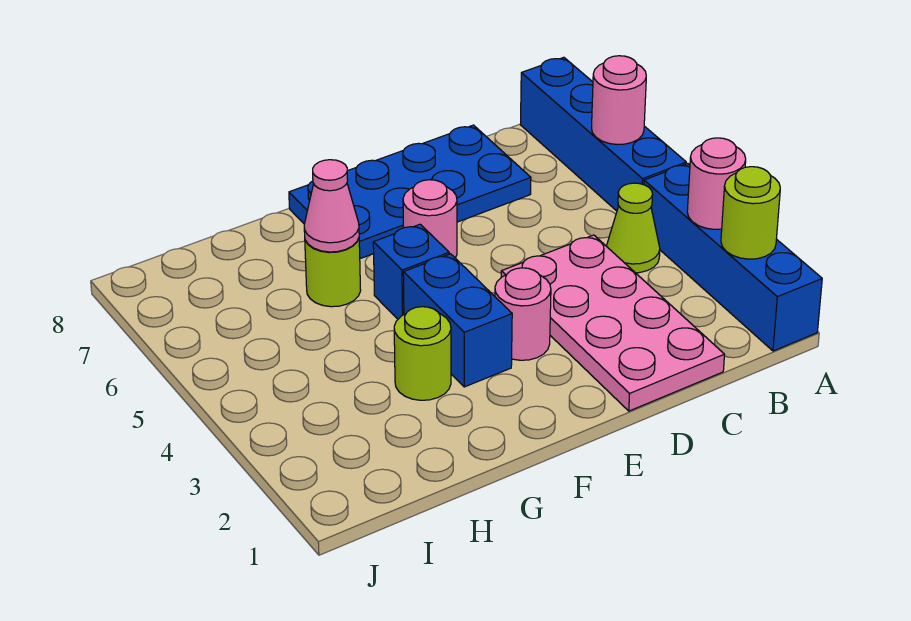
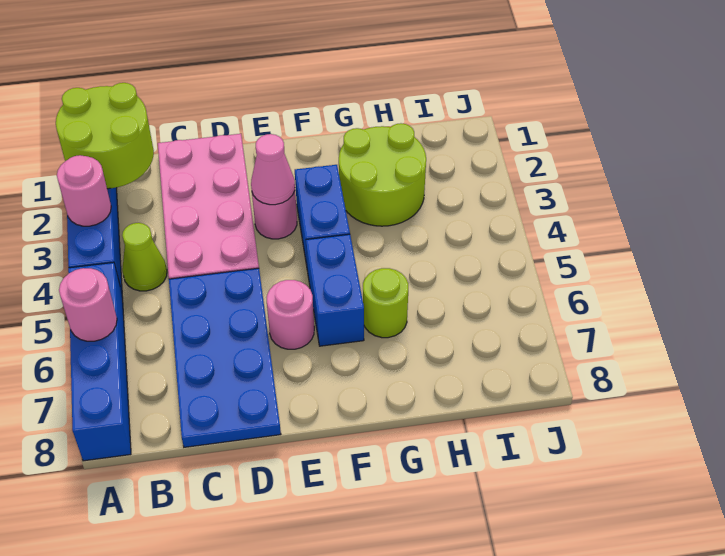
lime round brick A2 level 2 -> lime round brick A1:B2 level 2
blue plate C7:F8 level 1 -> blue plate C5:D8 level 1
blue brick F5 level 1 -> blue brick F5:F6 level 1
lime round brick G3 level 1 -> lime round brick G2:H3 level 1
pink cone G6 level 2 -> pink cone E3 level 2

